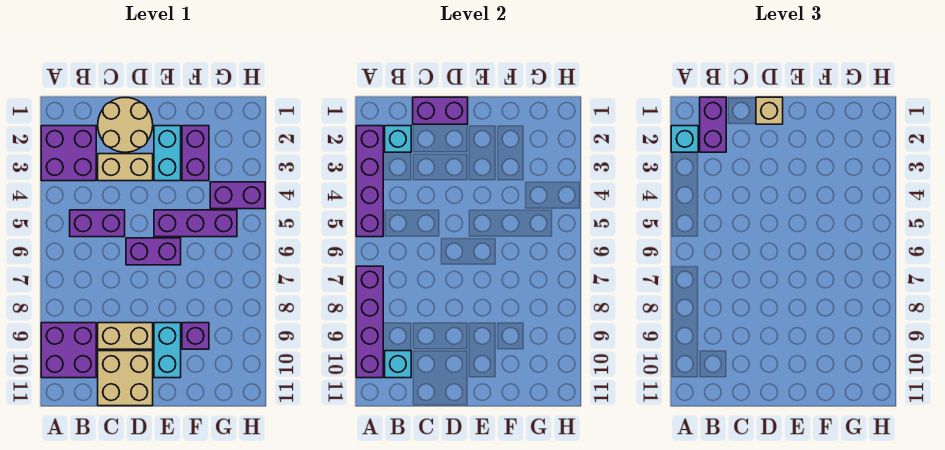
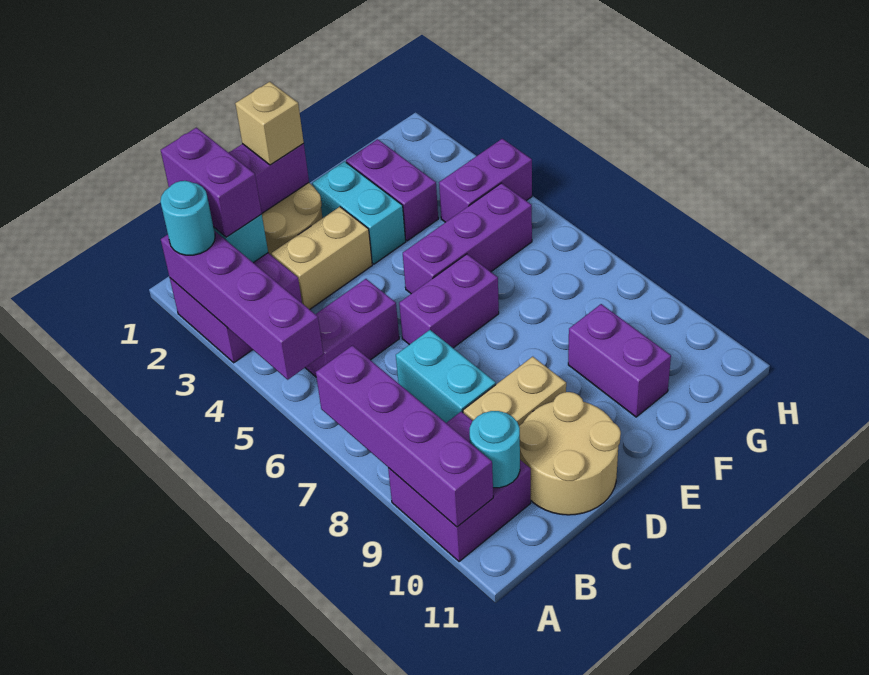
cyan brick A2 level 3 -> cyan round brick A2 level 3
cyan brick B10 level 2 -> cyan round brick B10 level 2
tan brick C10:D11 level 1 -> tan round brick C10:D11 level 1
cyan brick E9:E10 level 1 -> cyan brick C7:C8 level 1
purple brick F9 level 1 -> purple brick F9:F10 level 1

